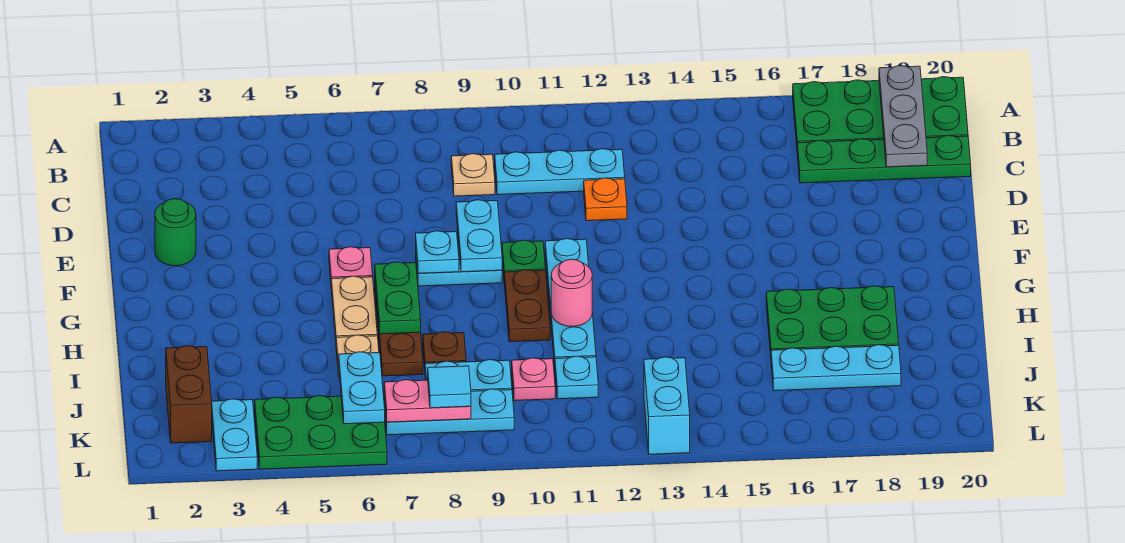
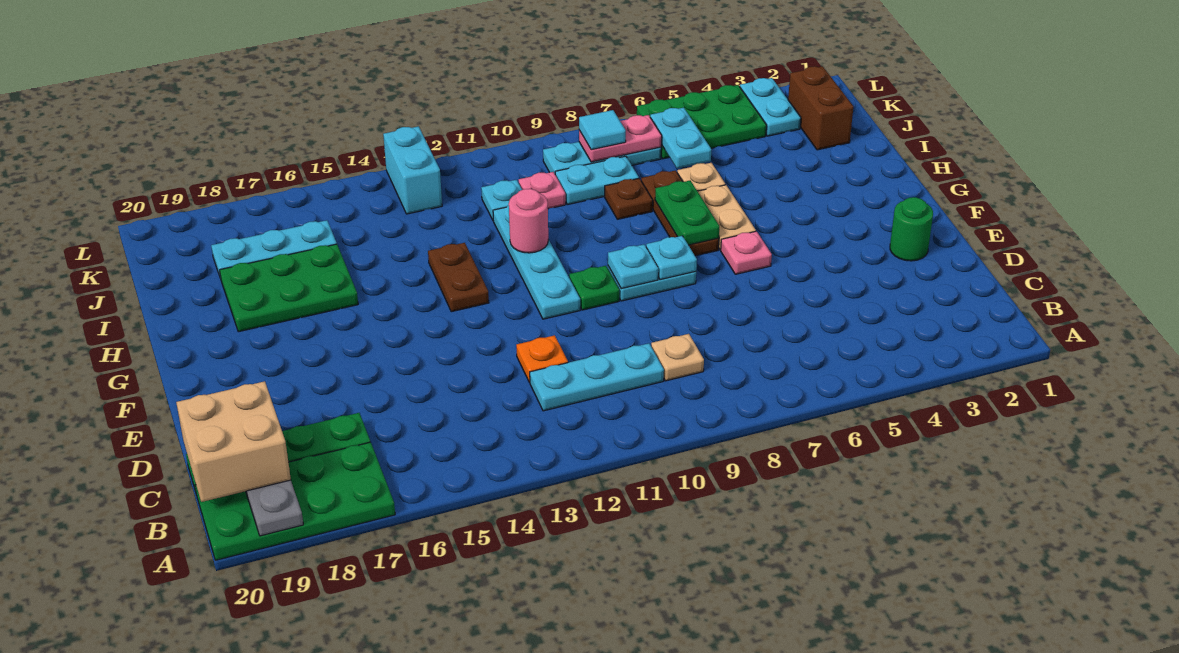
none -> tan brick B19:C20 level 3
cyan plate E9:F9 level 2 -> cyan plate F9 level 2
brown plate G10:H10 level 1 -> brown plate G13:H13 level 1

